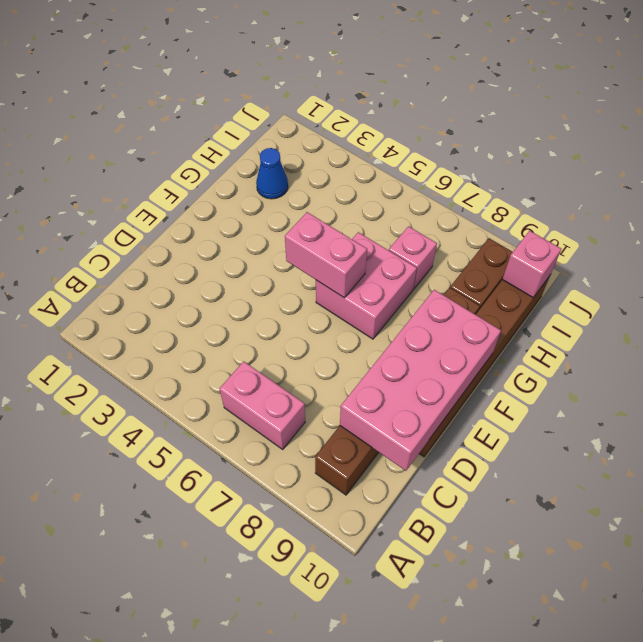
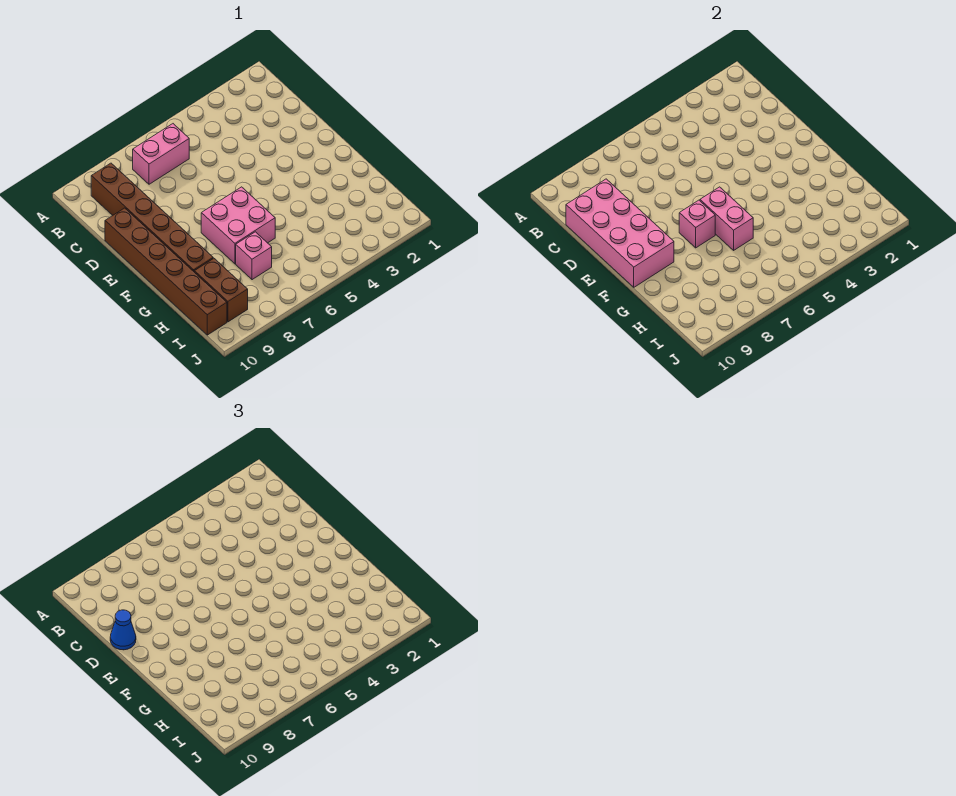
pink brick F5:F6 level 2 -> pink brick F6:G6 level 2
blue cone H2 level 1 -> blue cone D10 level 3
pink brick I10 level 2 -> pink brick F7 level 2

